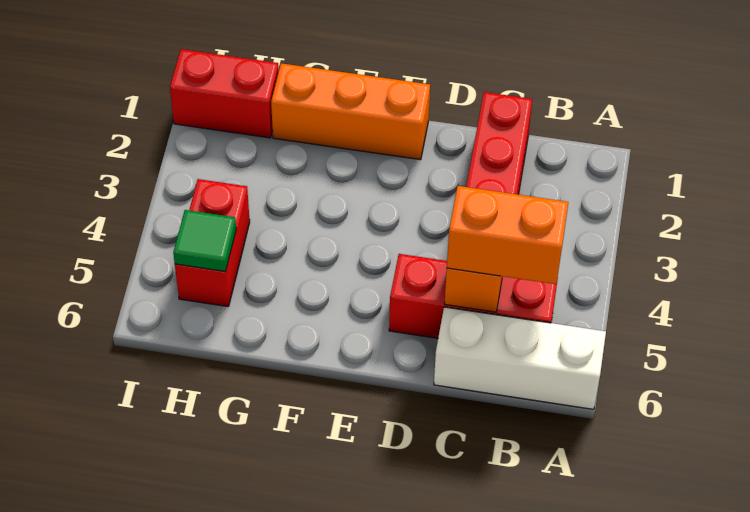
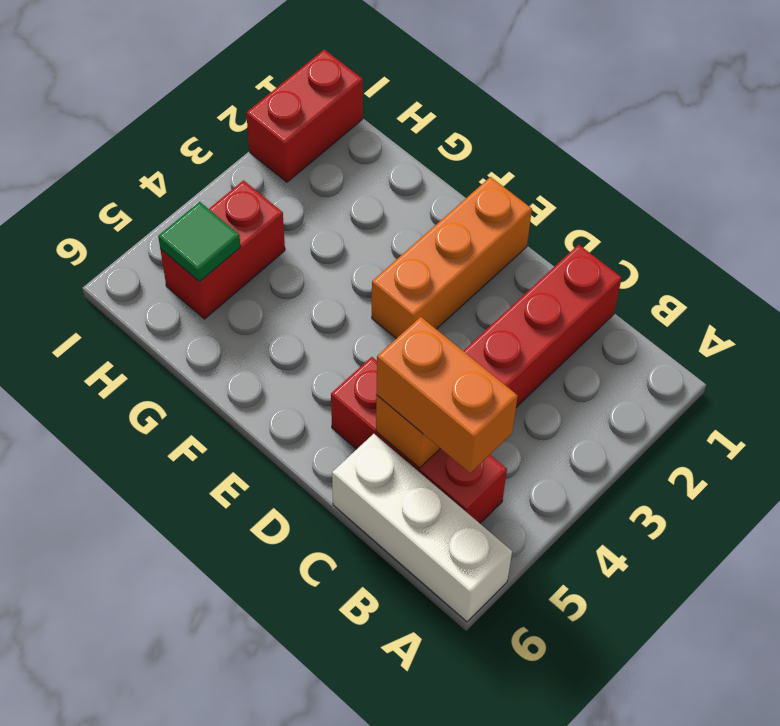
orange brick E1:G1 level 1 -> orange brick E1:E3 level 1
red brick H1:I1 level 1 -> red brick I1:I2 level 1

